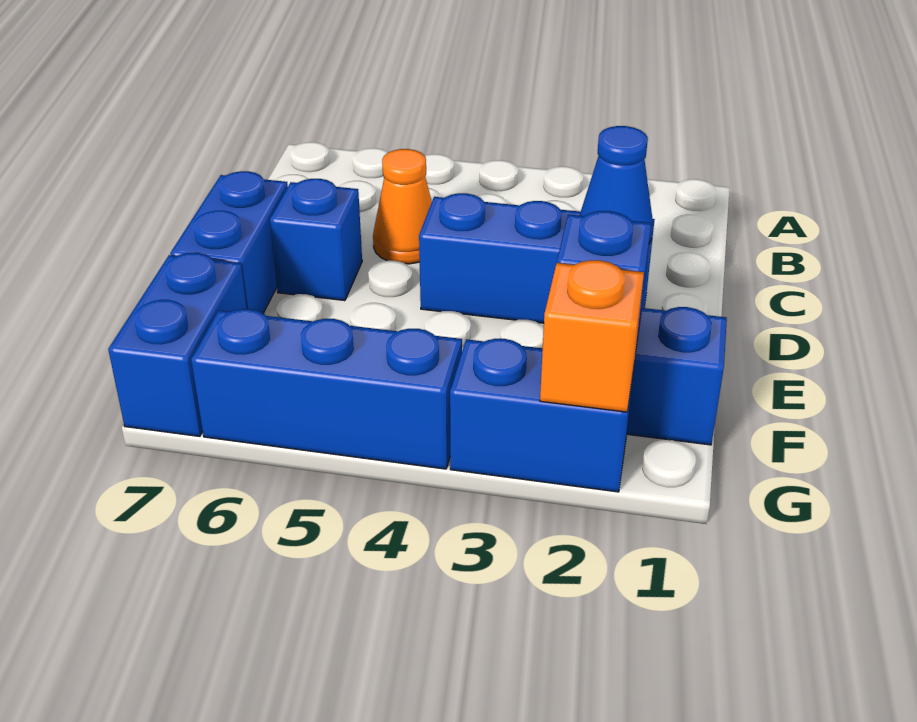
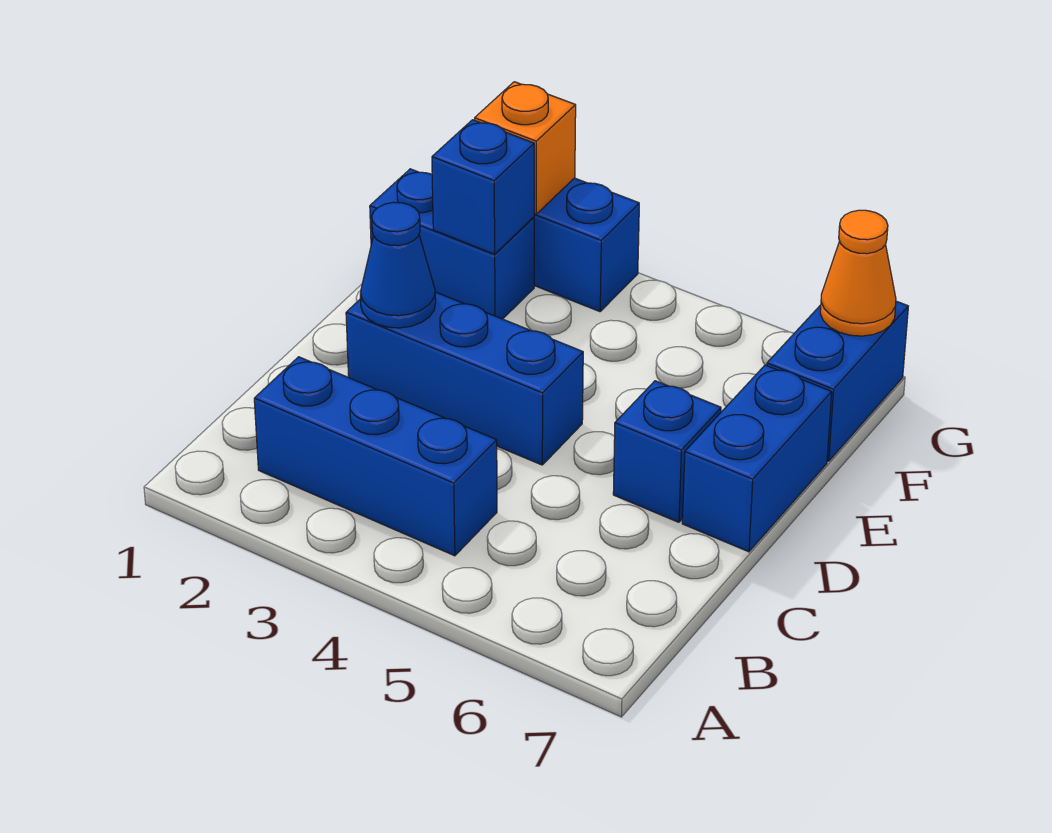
orange cone C5 level 1 -> orange cone G7 level 2
blue brick G4:G6 level 1 -> blue brick B2:B4 level 1

